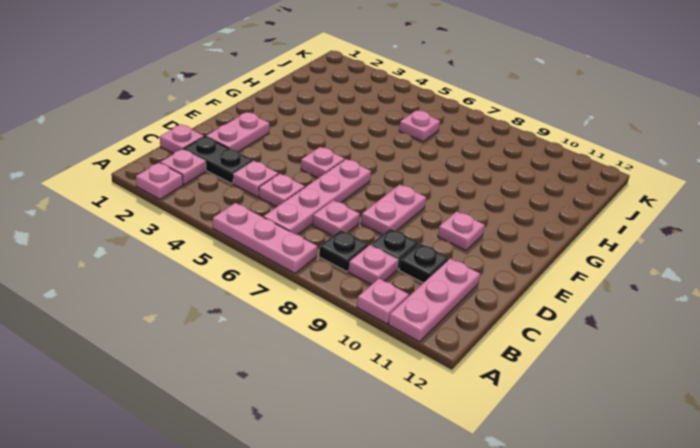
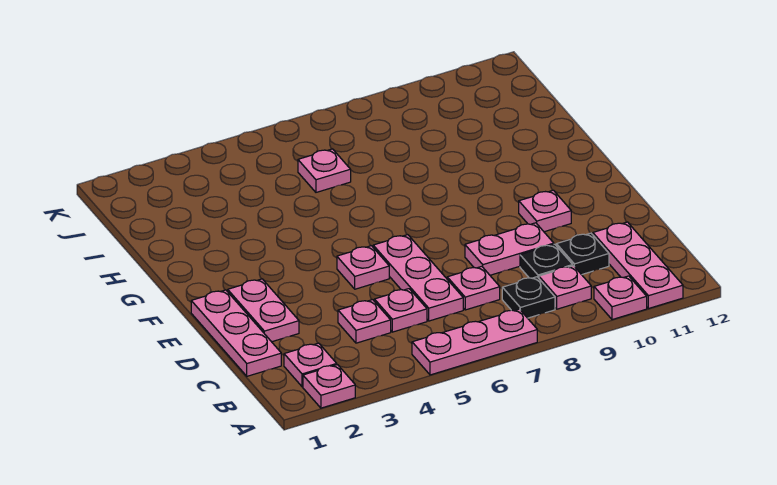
pink plate B6:E6 level 1 -> pink plate C6:E6 level 1
pink plate C1 level 1 -> pink plate C1:E1 level 1
black plate C2:C3 level 1 -> none
pink plate D8:E8 level 1 -> pink plate D8:D9 level 1

